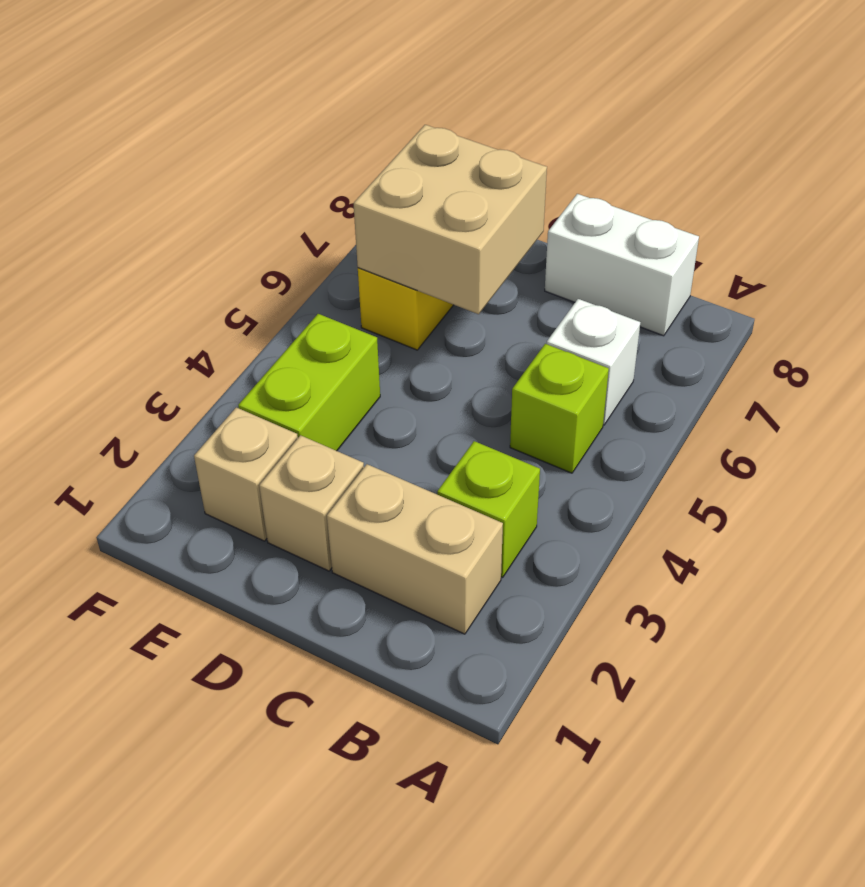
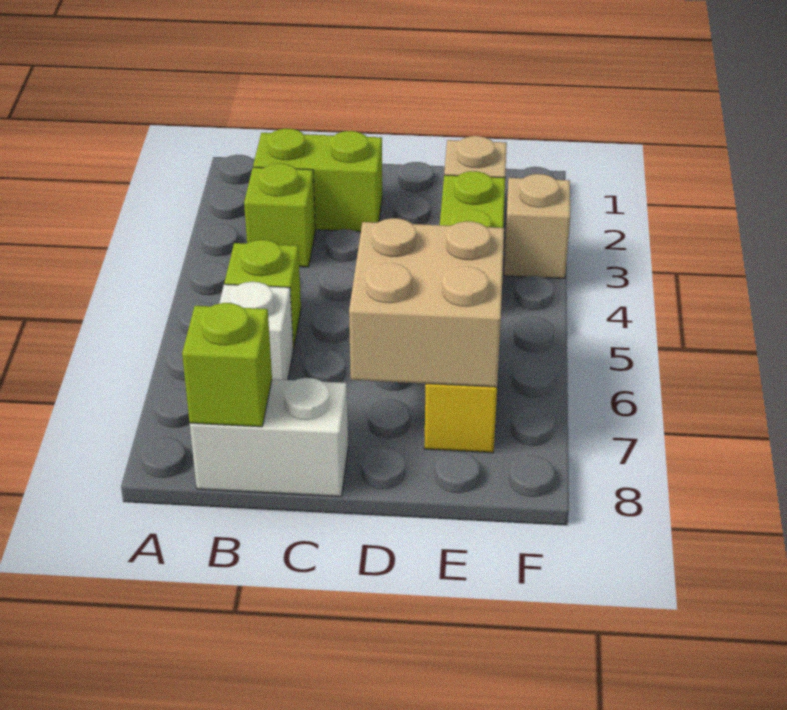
tan brick B2:C2 level 1 -> lime brick B2:C2 level 1
none -> lime brick B8 level 2
tan brick D2 level 1 -> tan brick F3 level 1

